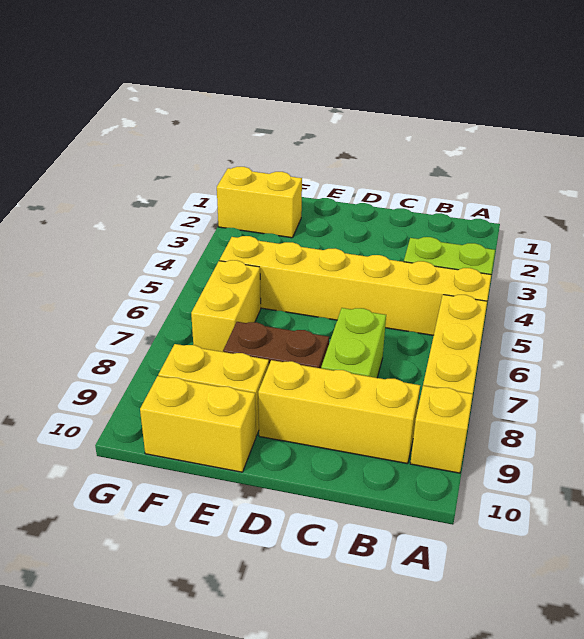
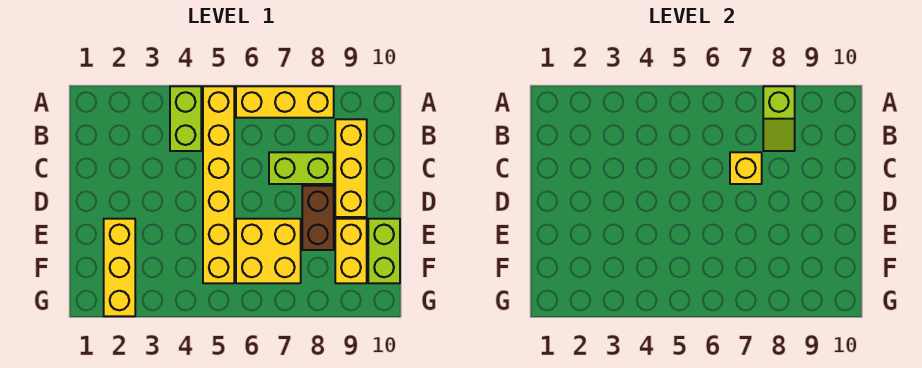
none -> lime slope A8:B8 level 2 top A
yellow brick A9 level 1 -> yellow brick C7 level 2
yellow brick E10:F10 level 1 -> lime brick E10:F10 level 1
yellow brick F2:G2 level 1 -> yellow brick E2:G2 level 1
yellow brick F6:F7 level 1 -> yellow brick E6:F7 level 1

